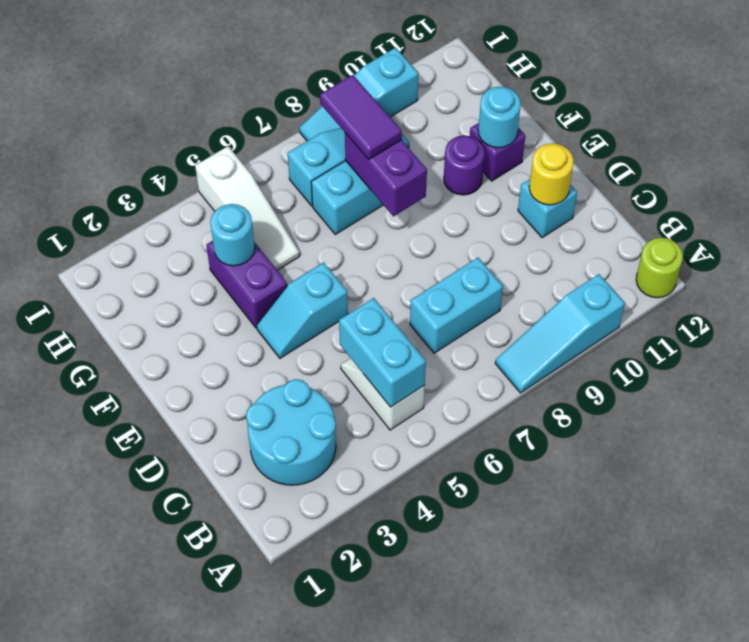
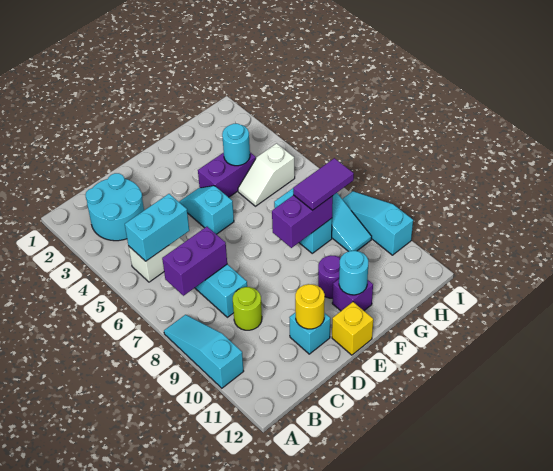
lime round brick A12 level 1 -> lime round brick C9 level 1
none -> purple brick B7:C7 level 2
none -> yellow brick E12 level 1
white slope G5:I5 level 1 top I -> white slope G5:H5 level 1 top H

